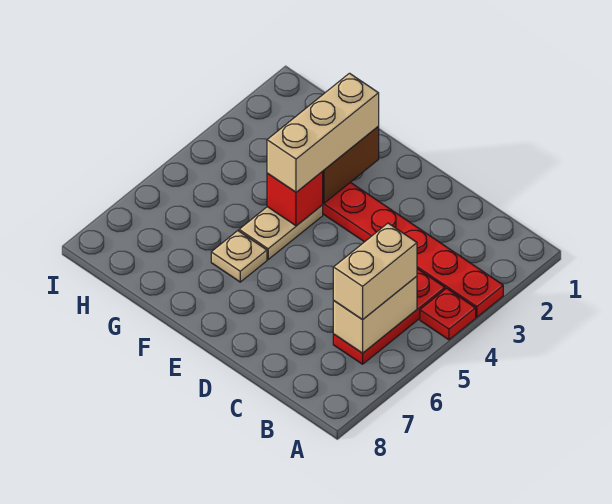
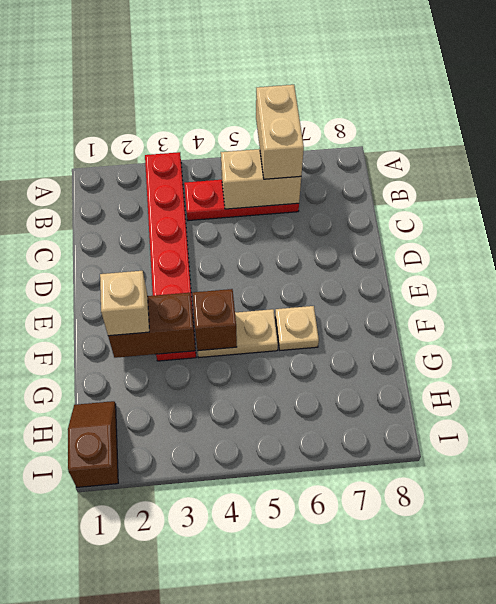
red plate A4 level 1 -> none
tan brick B5:B6 level 3 -> tan brick A6:B6 level 3
tan brick F2:F4 level 3 -> tan brick F2 level 3
red brick F4 level 2 -> brown brick F4 level 2
none -> brown slope H1:I1 level 1 top I

